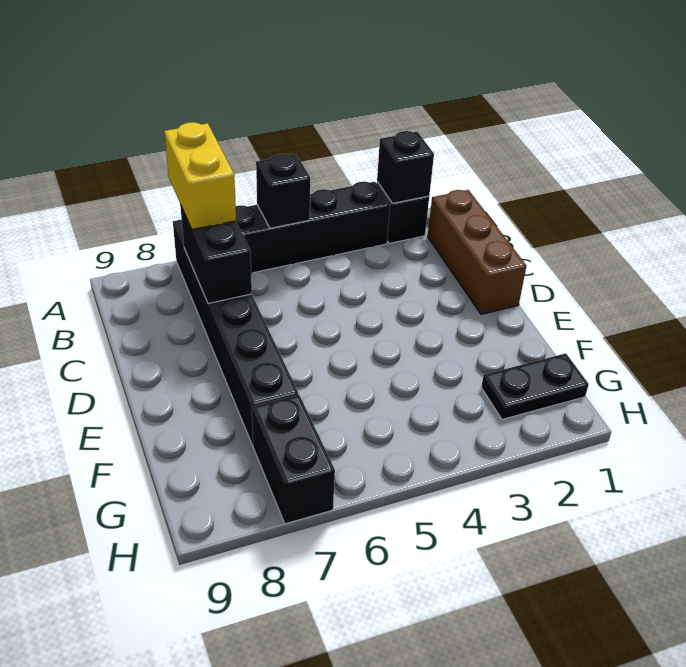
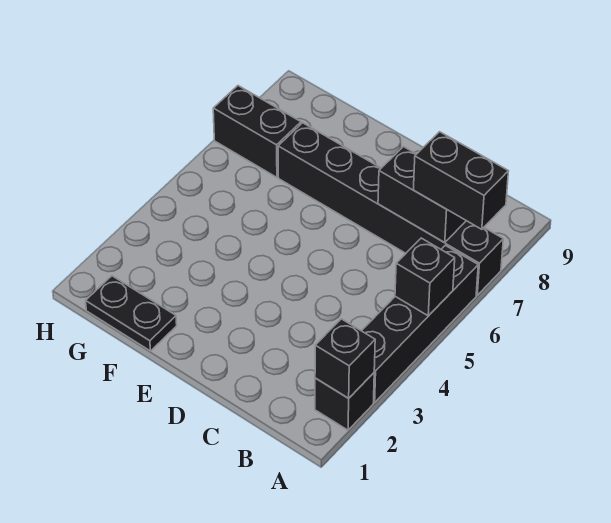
yellow brick A7:B7 level 3 -> black brick A7:B7 level 3
brown brick B1:D1 level 1 -> none
black plate G1:G2 level 1 -> black plate F1:G1 level 1

